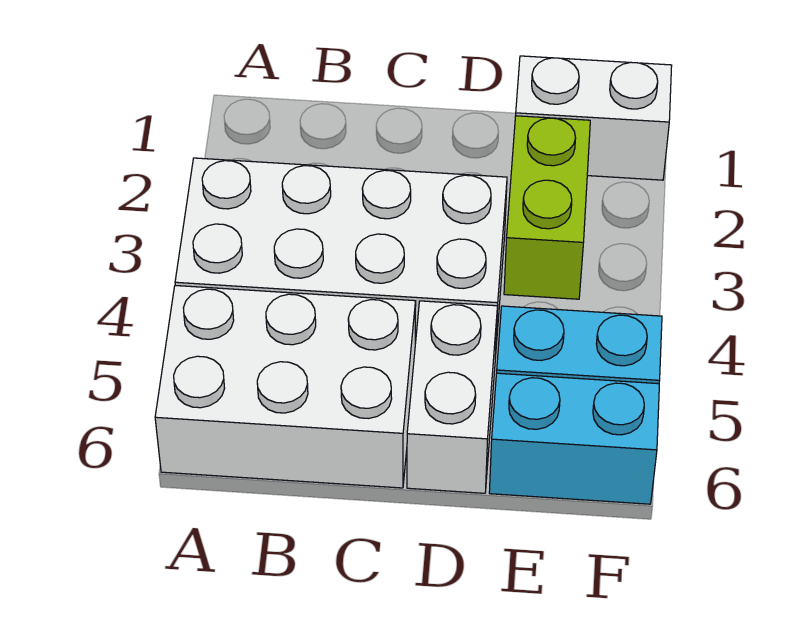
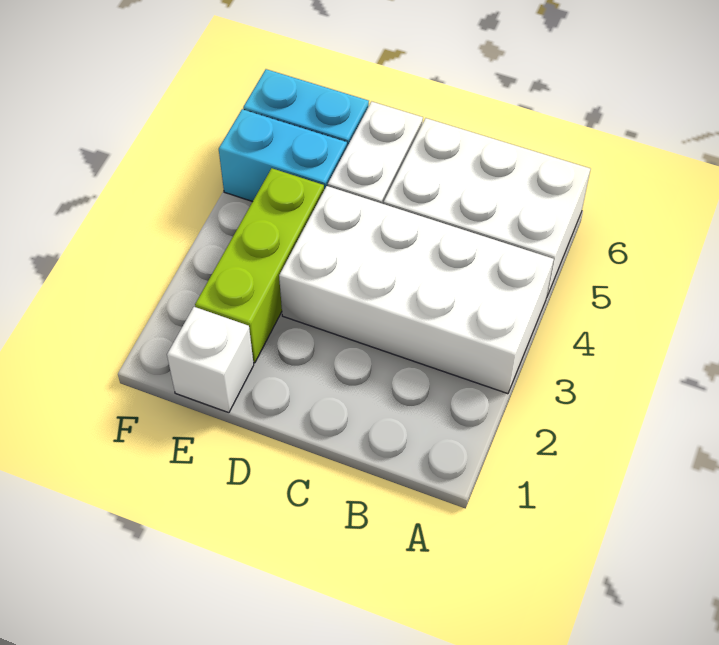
white brick E1:F1 level 1 -> white brick E1 level 1
lime brick E2:E3 level 1 -> lime brick E2:E4 level 1

